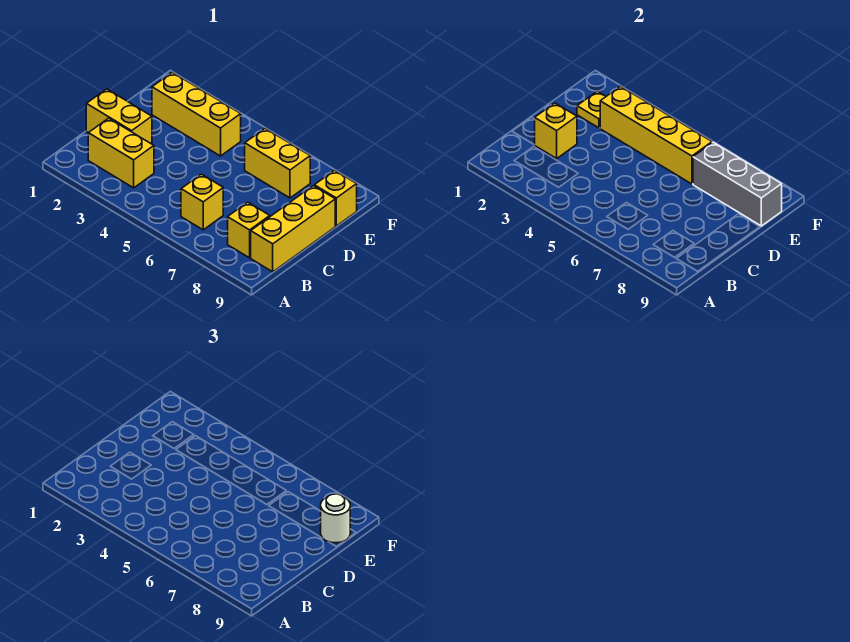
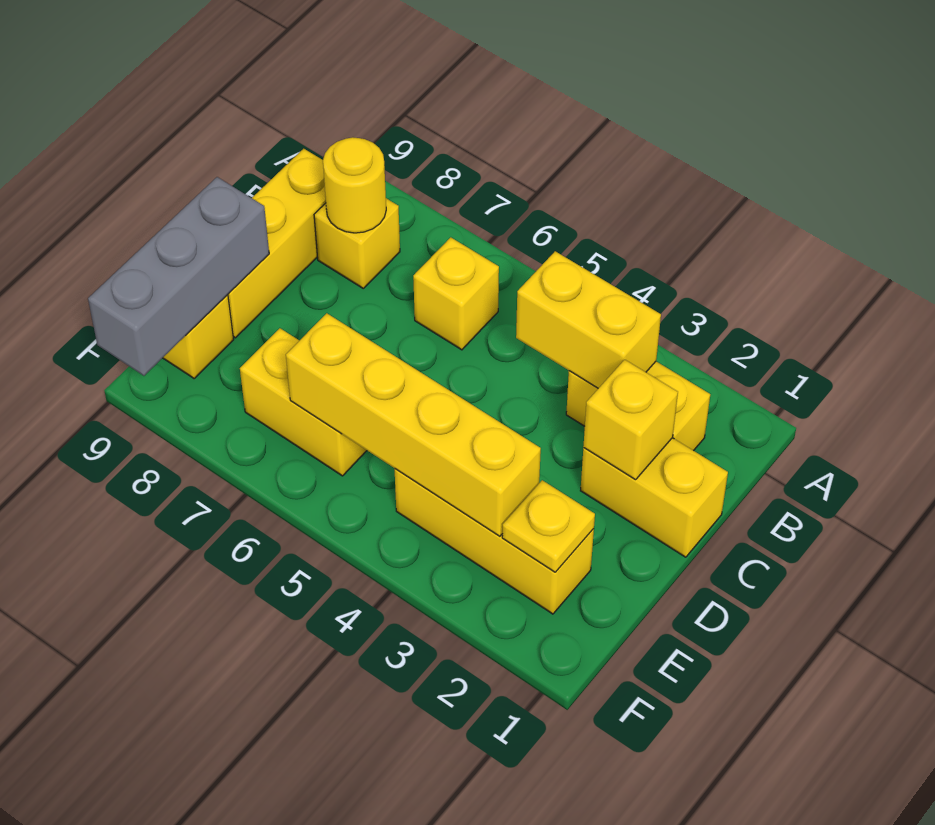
none -> yellow brick B3:B4 level 2
none -> yellow round brick B8 level 2
grey brick E7:E9 level 2 -> grey brick D9:F9 level 2
white round brick E9 level 3 -> none

